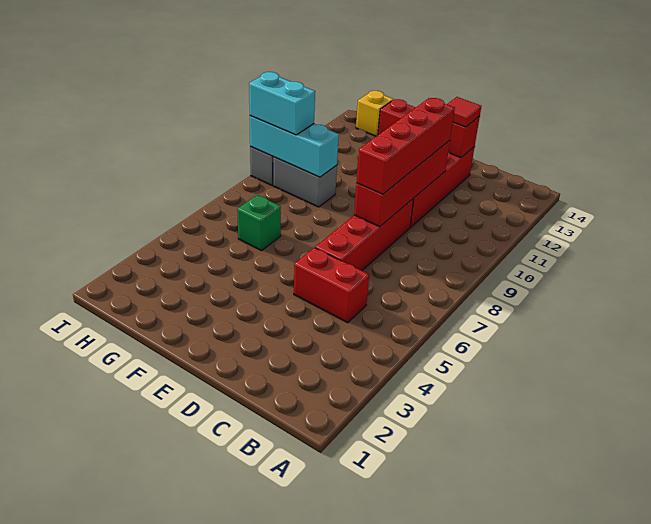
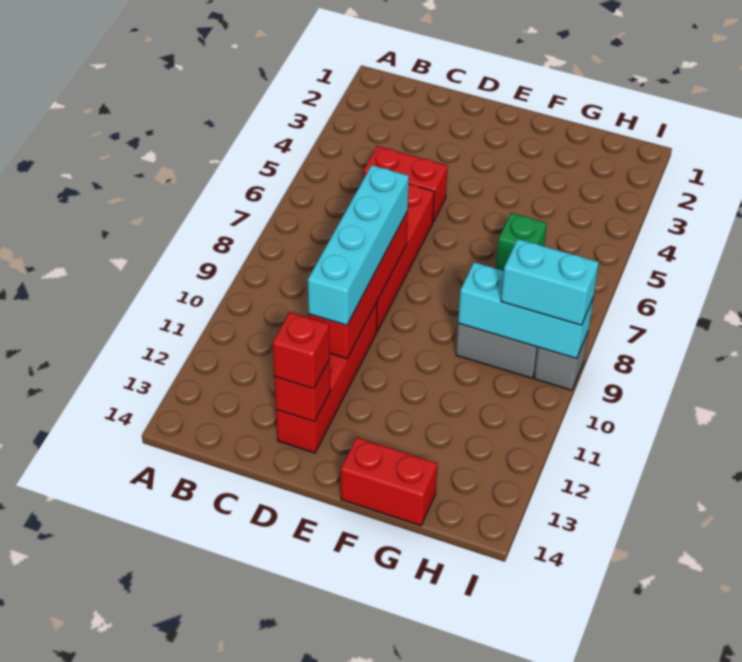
red brick D8:D11 level 3 -> cyan brick D8:D11 level 3
red tile D13 level 3 -> red brick D13 level 3
yellow brick H14 level 1 -> none

